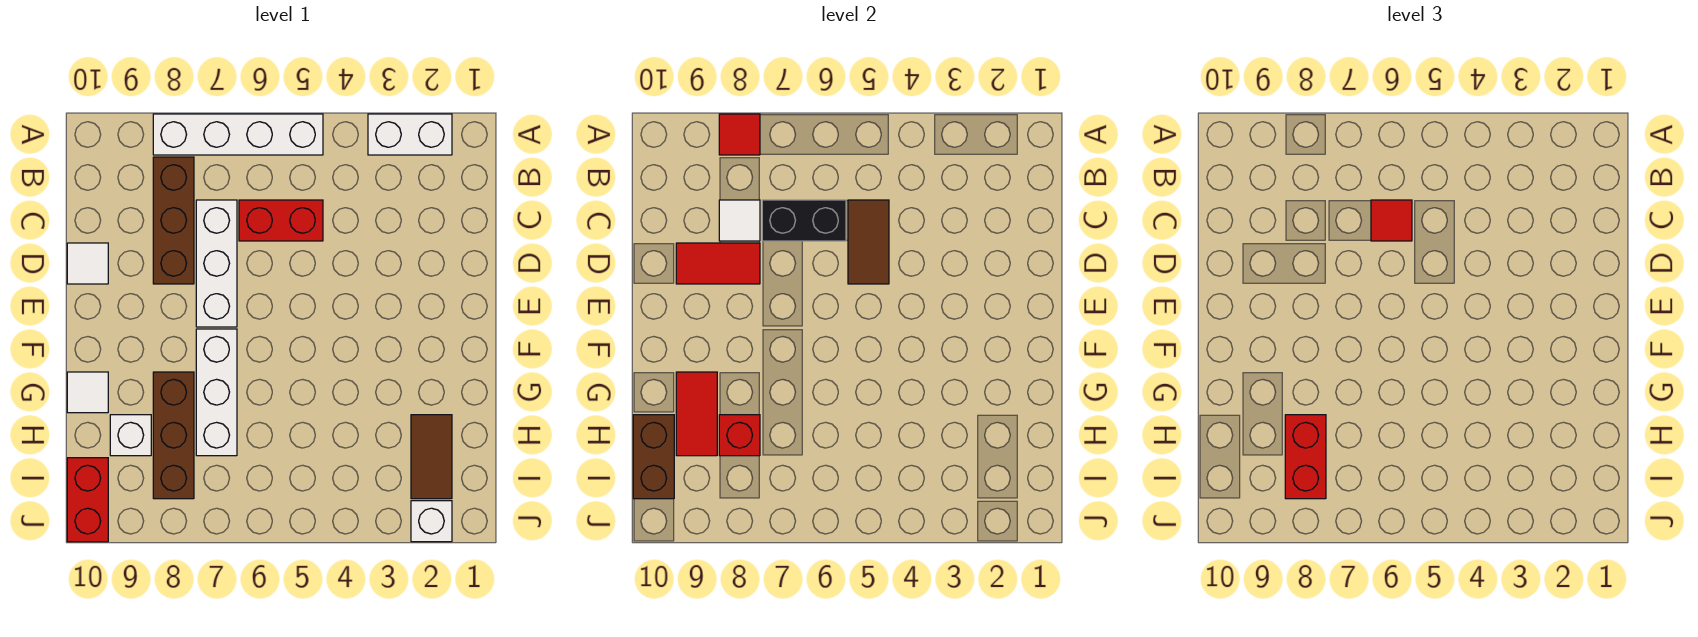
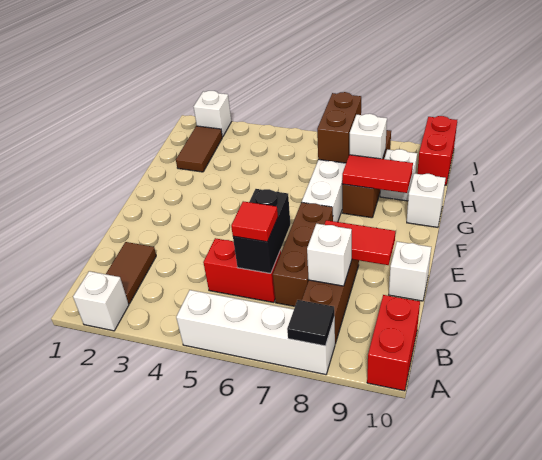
white brick A2:A3 level 1 -> white brick A2 level 1
red tile A8 level 2 -> black tile A8 level 2
brown tile C5:D5 level 2 -> brown tile B2:C2 level 1
black brick C6:C7 level 2 -> black brick C6:D6 level 2
white brick C7:E7 level 1 -> brown brick C7:E7 level 1
white tile C8 level 2 -> white brick C8 level 2
white tile D10 level 1 -> white brick D10 level 1
red tile G9:H9 level 2 -> red tile G8:G9 level 2
white tile G10 level 1 -> white brick G10 level 1
red brick H8 level 2 -> white brick H8 level 2
red brick H8:I8 level 3 -> red brick A10:B10 level 1
brown brick H10:I10 level 2 -> brown brick H7:I7 level 2

